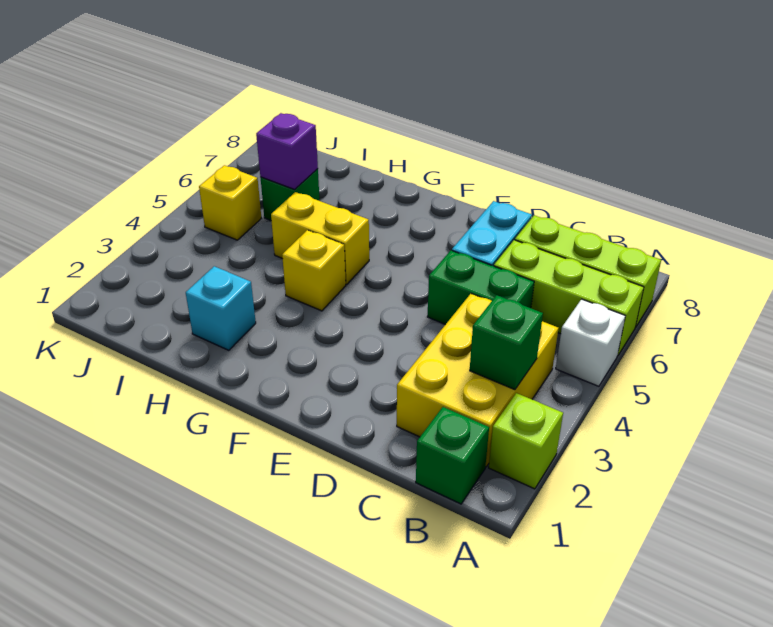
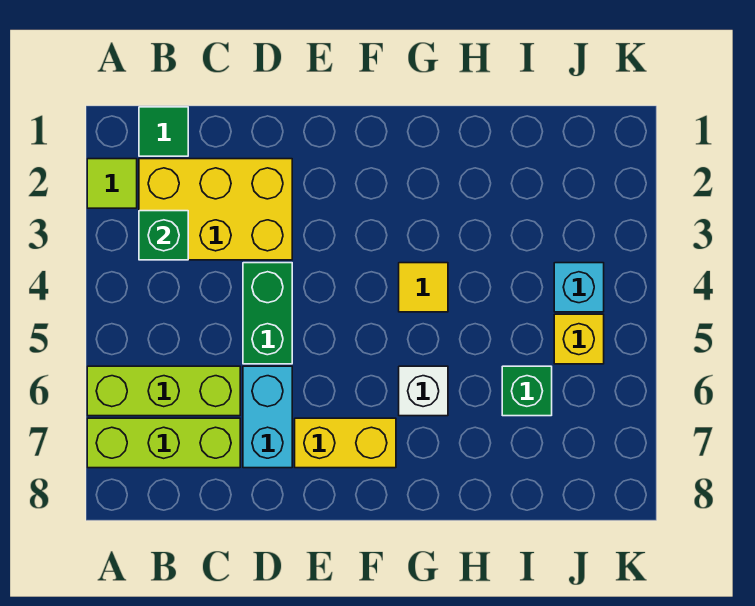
lime brick A2 level 1 -> lime tile A2 level 1
white brick A5 level 1 -> white brick G6 level 1
green brick B1 level 1 -> green tile B1 level 1
yellow brick B2:C4 level 1 -> yellow brick B2:D3 level 1
green brick C5:D5 level 1 -> green brick D4:D5 level 1
yellow brick G4 level 1 -> yellow tile G4 level 1
yellow brick G5:H5 level 1 -> yellow brick E7:F7 level 1
cyan brick H2 level 1 -> cyan brick J4 level 1
purple brick I6 level 2 -> none

